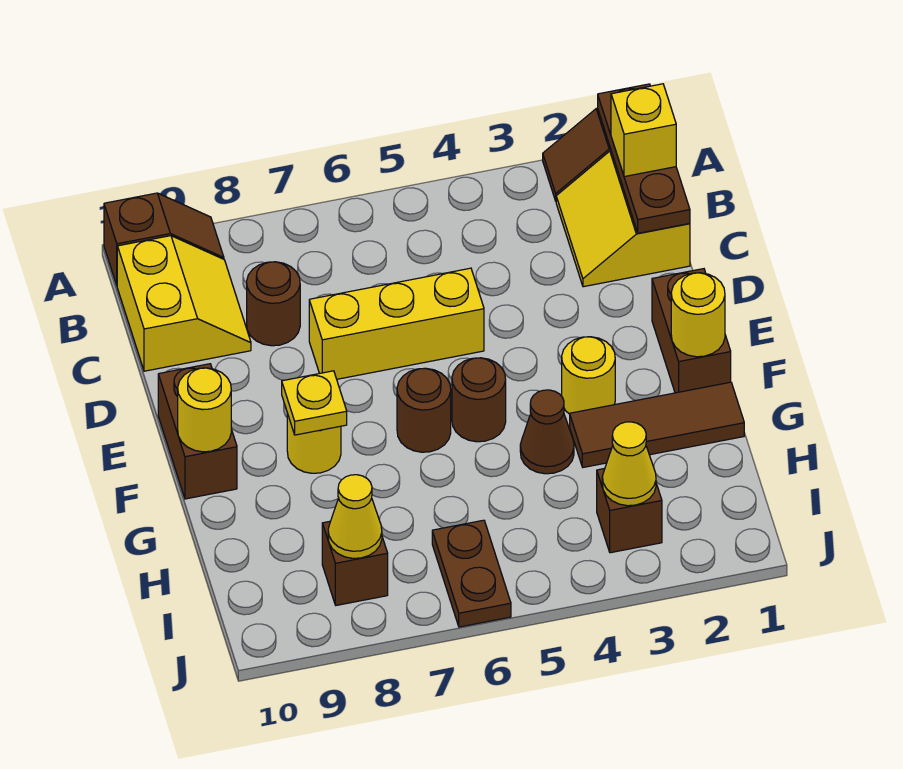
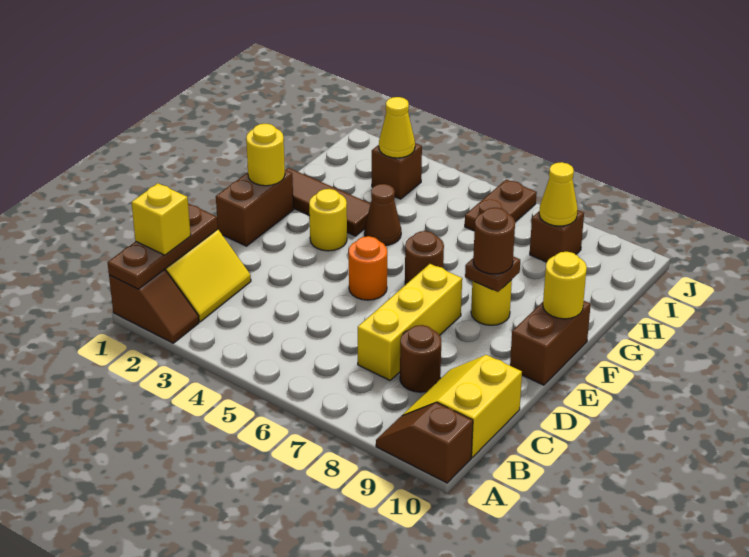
yellow brick D5:D7 level 1 -> yellow brick C7:E7 level 1
none -> orange round brick E5 level 1
brown round brick F5 level 1 -> brown round brick F8 level 3
yellow plate F8 level 2 -> brown plate F8 level 2

